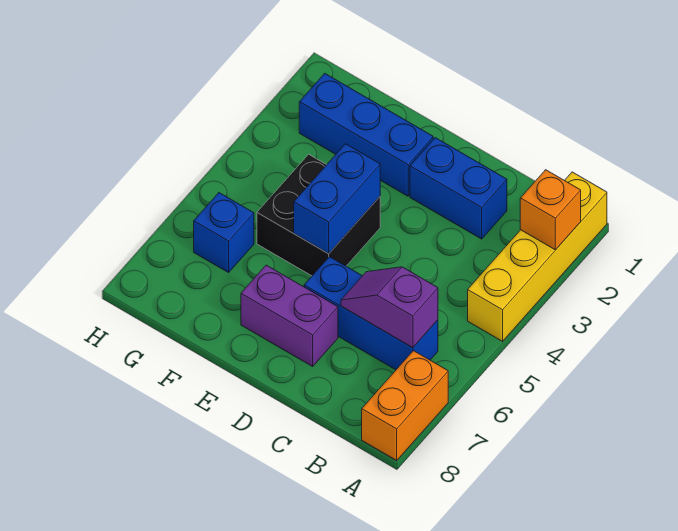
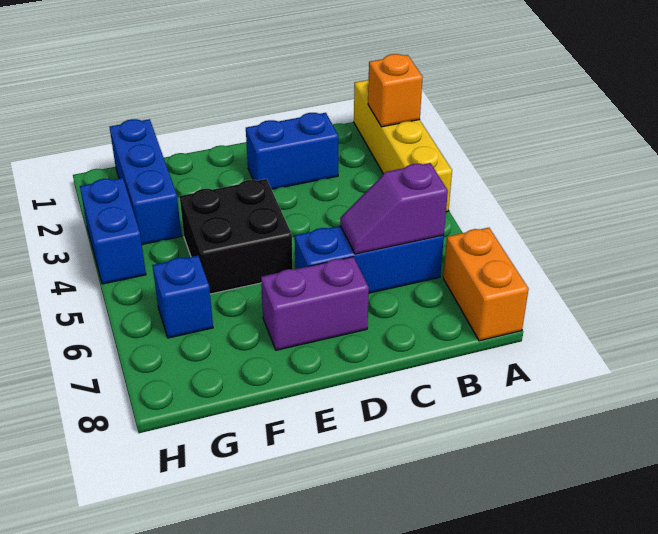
blue brick E2:G2 level 1 -> blue brick G1:G3 level 1
blue brick E4:E5 level 2 -> blue brick H3:H4 level 1

